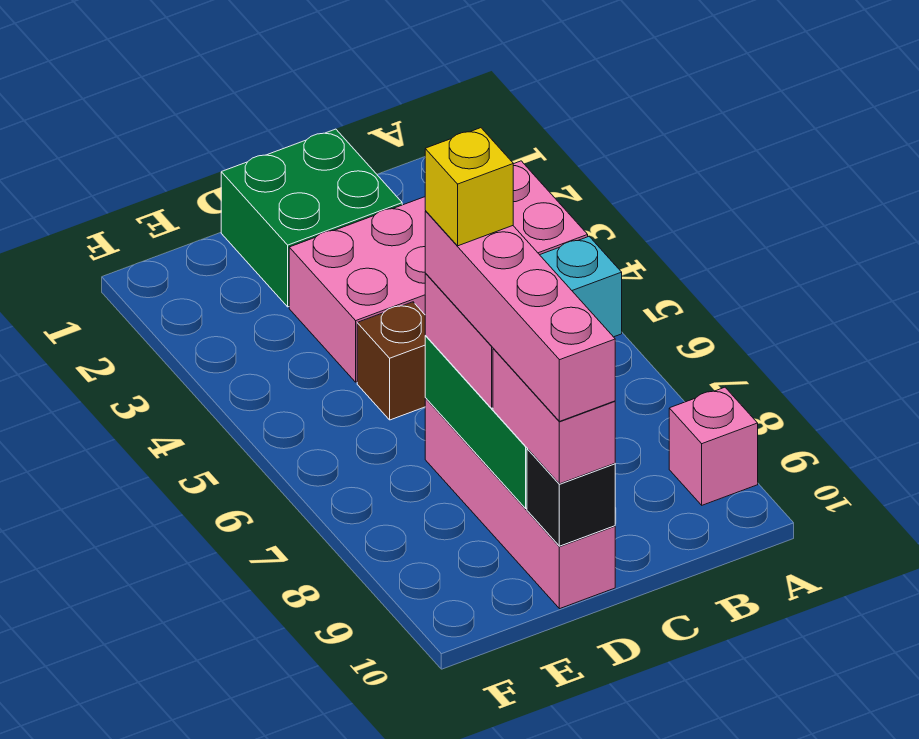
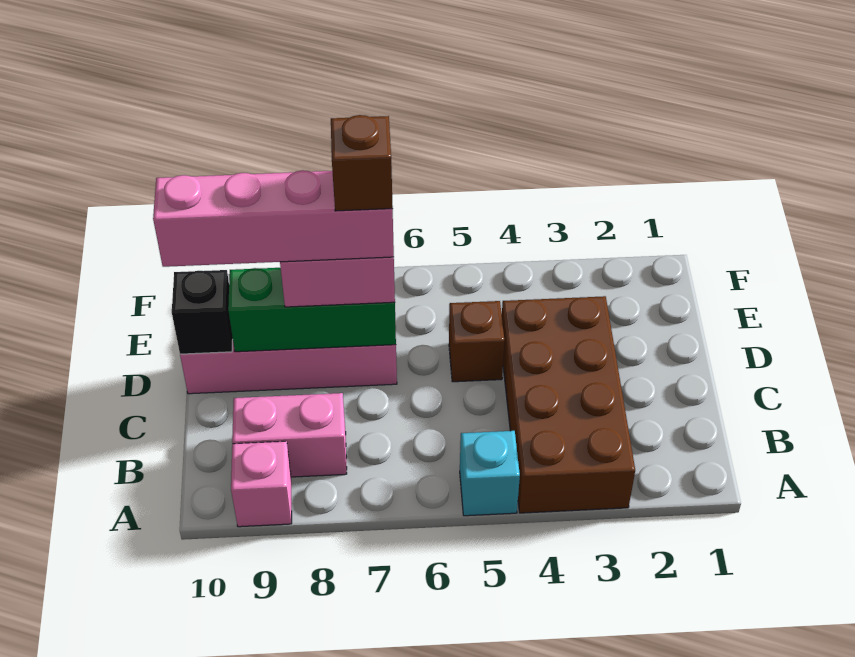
pink brick A3:D4 level 1 -> brown brick A3:D4 level 1
green brick C1:D2 level 1 -> none
yellow brick D7 level 5 -> brown brick D7 level 5
pink brick D9:D10 level 3 -> pink brick B8:B9 level 1

